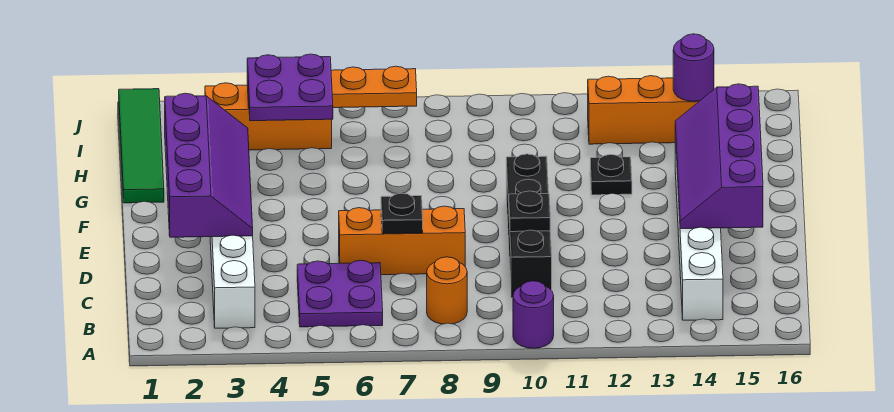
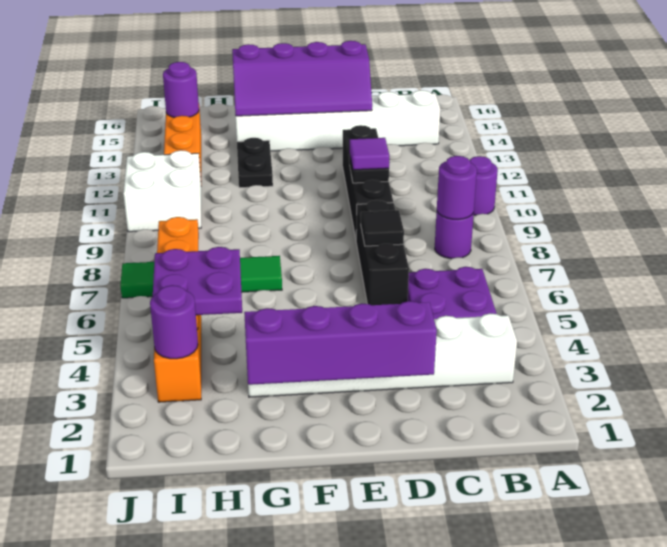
orange round brick B8 level 1 -> purple round brick B8 level 1
none -> purple round brick B8 level 2
black brick C10:F10 level 1 -> black brick D9:D12 level 1
orange brick D6:D8 level 1 -> black brick D6:D8 level 1
black plate D7 level 2 -> black tile D7 level 2
none -> purple tile D10 level 3
green tile G1:J1 level 1 -> green tile G7:J7 level 1
black plate G12 level 1 -> black plate G12:G13 level 1
none -> purple round brick I3 level 2
none -> white brick I10:J11 level 1

